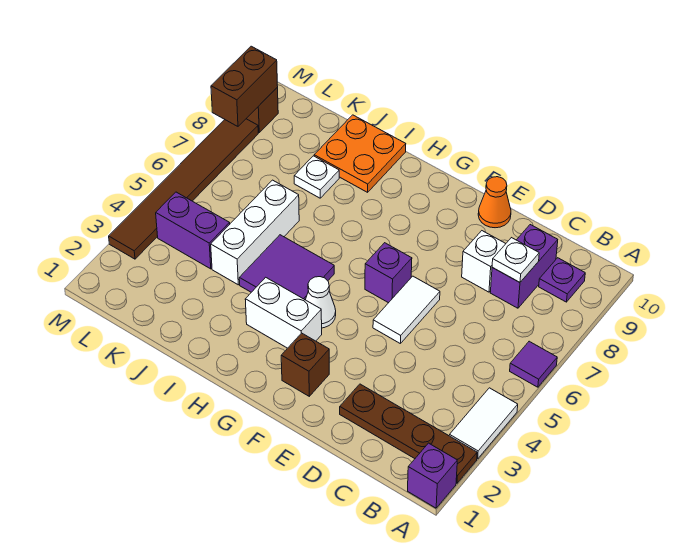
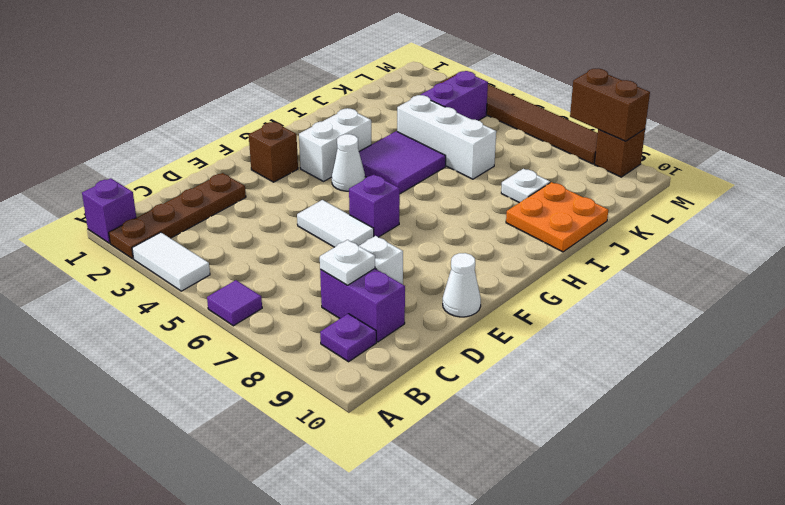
orange cone E10 level 1 -> white cone E10 level 1

